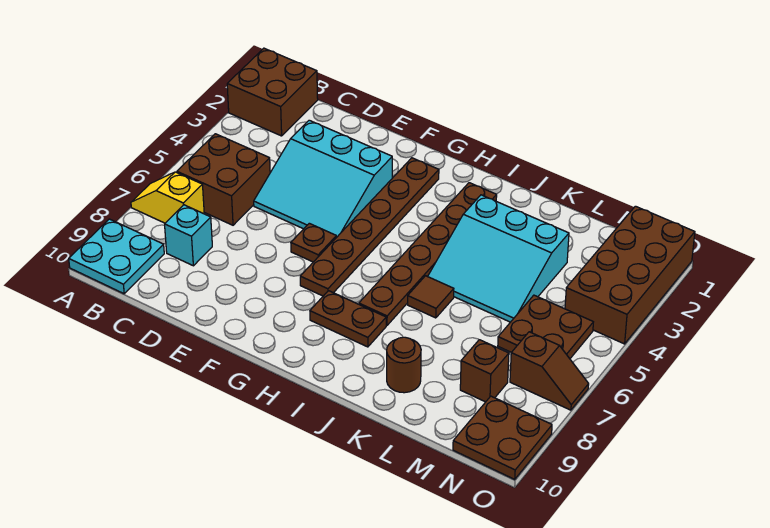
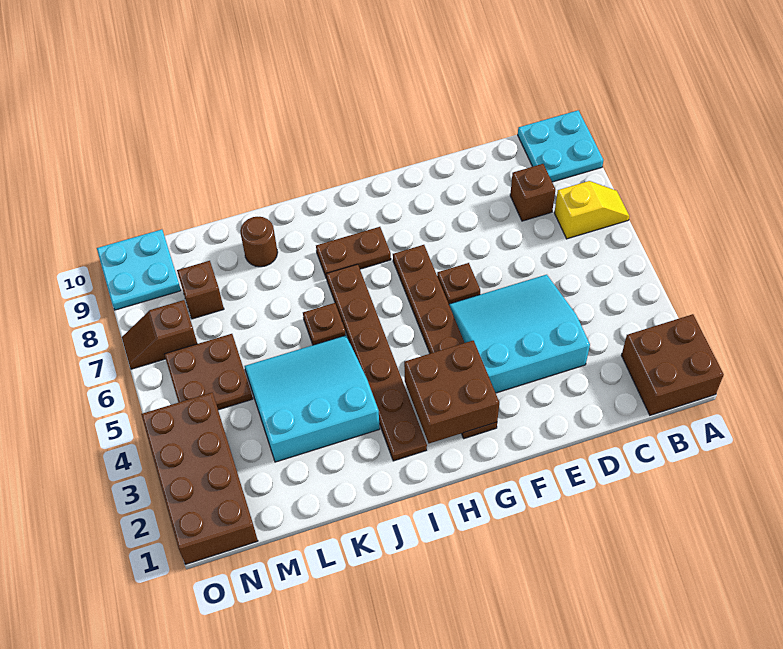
brown brick B5:C6 level 1 -> brown brick G2:H3 level 2
cyan brick C8 level 1 -> brown brick C8 level 1
brown tile J6 level 1 -> brown plate J6 level 1
brown plate N9:O10 level 1 -> cyan plate N9:O10 level 1

